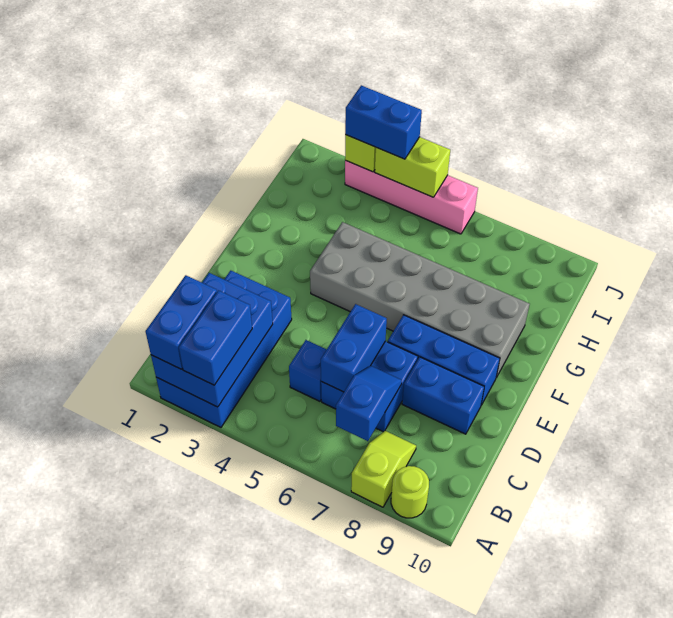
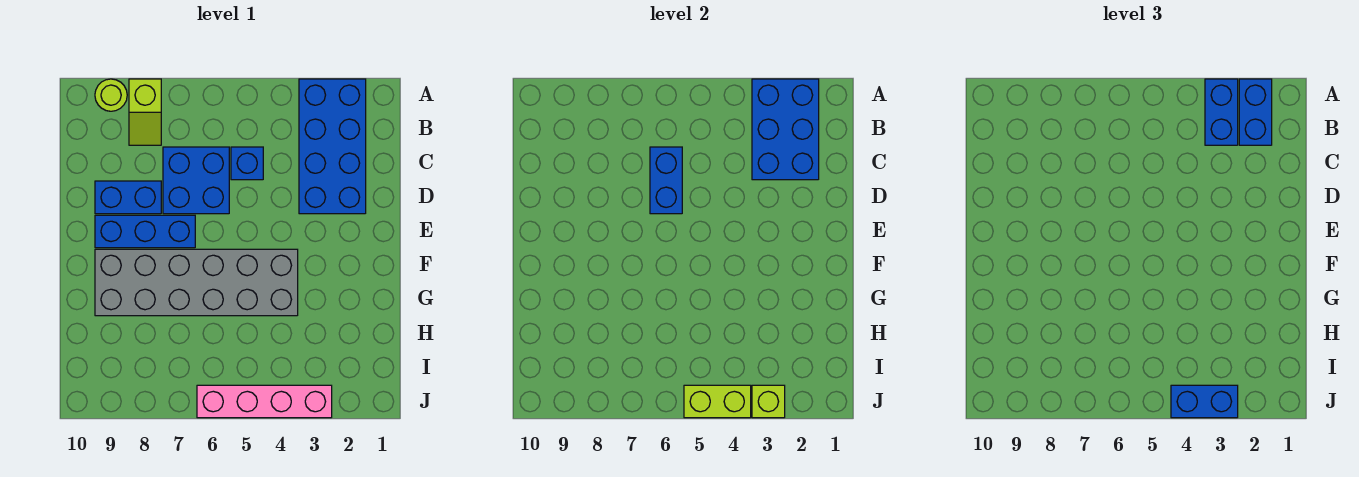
blue slope B7:C7 level 2 top B -> none

